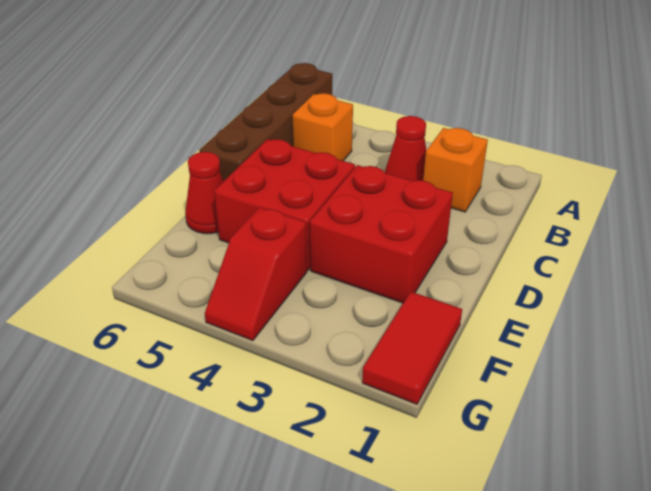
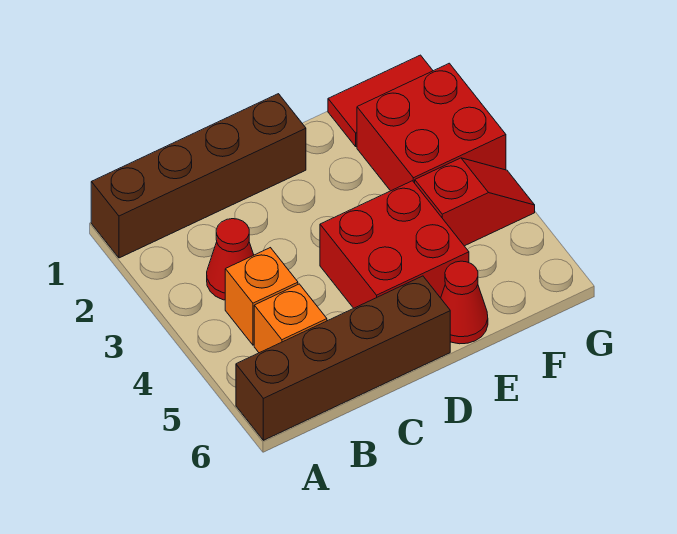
none -> brown brick A1:D1 level 1
orange brick B2 level 1 -> orange brick B4 level 1
red brick D2:E3 level 1 -> red brick F2:G3 level 1

